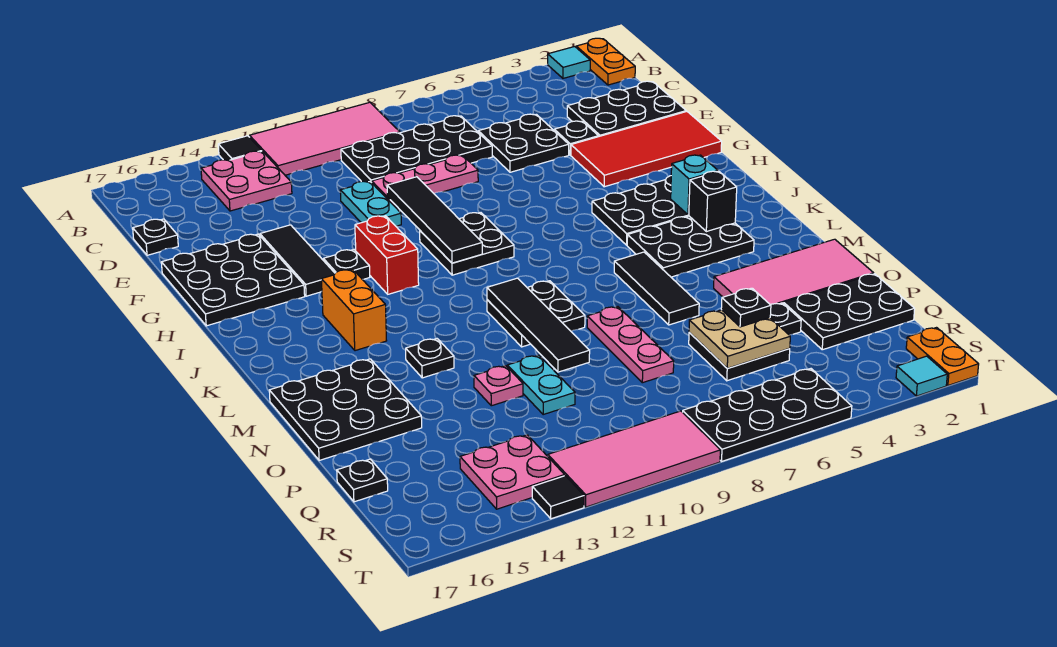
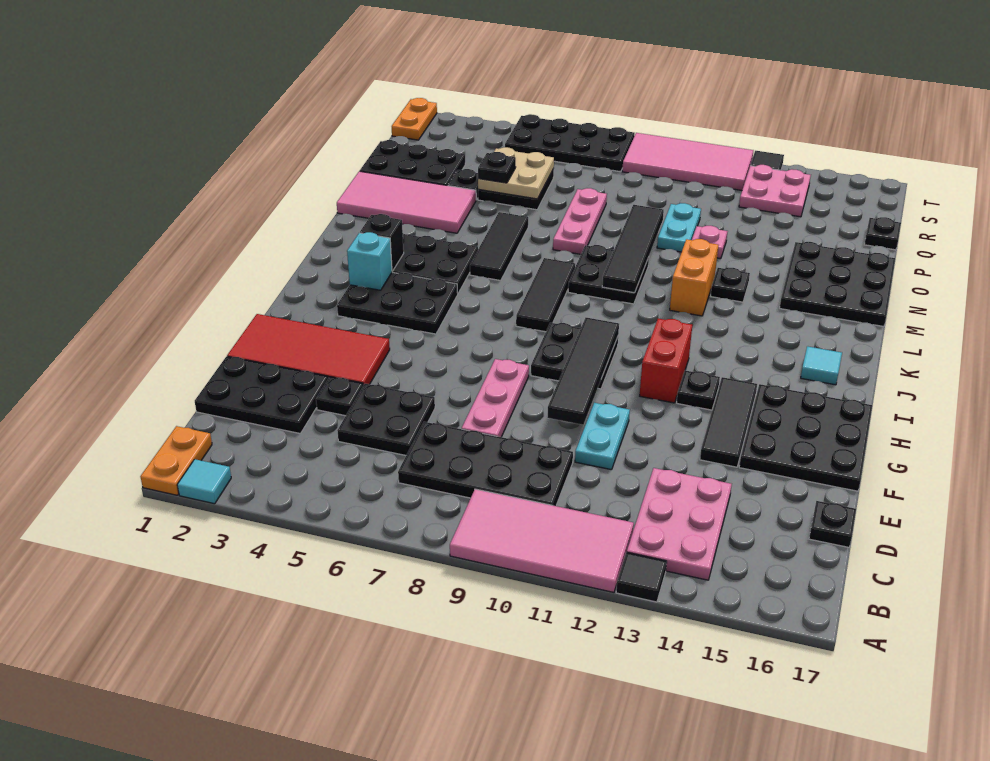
pink plate B13:C14 level 1 -> pink plate B13:D14 level 1
pink plate E8:E10 level 1 -> pink plate E8:G8 level 1
none -> black tile J8:L8 level 1
orange brick J14:K14 level 1 -> orange brick L12:M12 level 1
cyan tile T2 level 1 -> cyan tile J16 level 1

